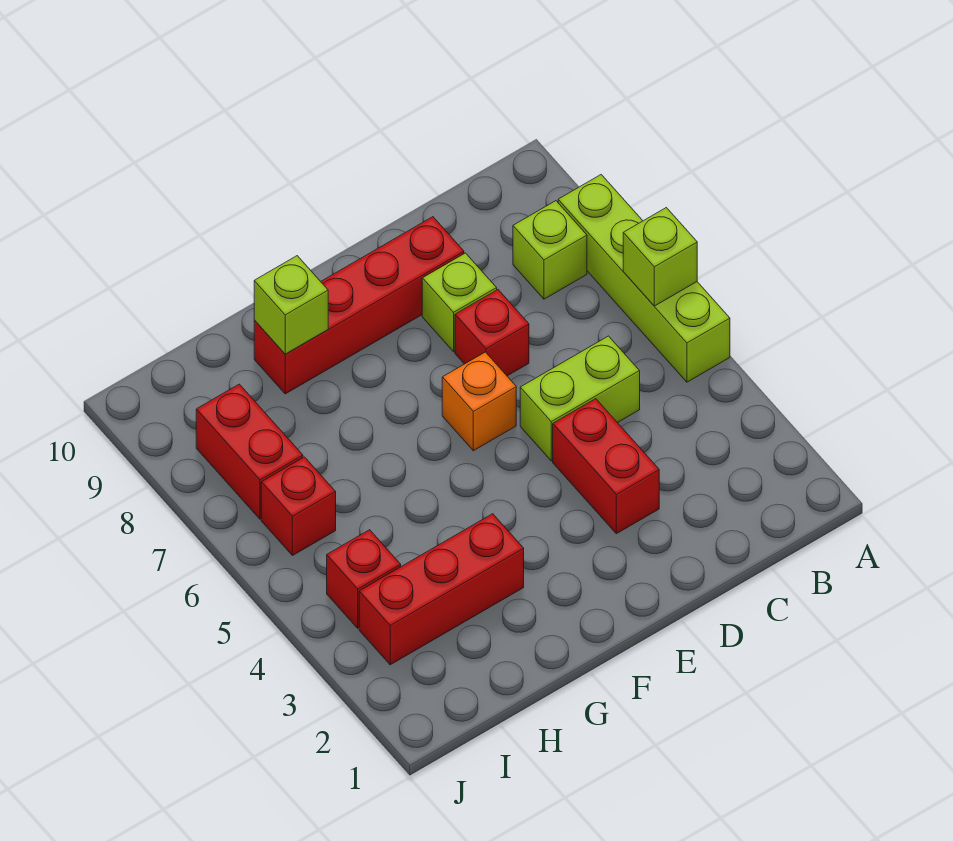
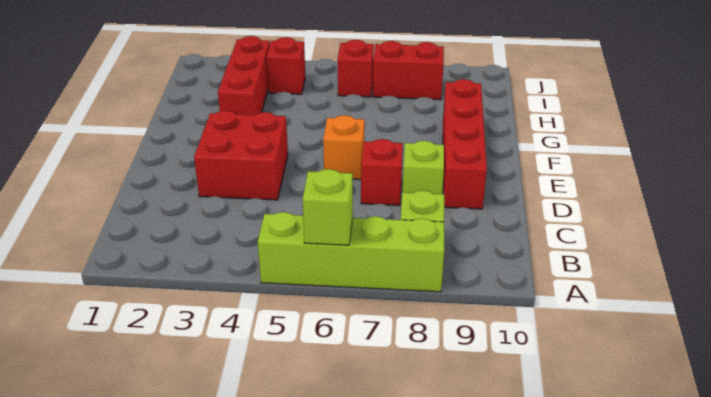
lime brick C5:D5 level 1 -> none
red brick D3:D4 level 1 -> red brick D3:E4 level 1
lime brick G9 level 2 -> none

